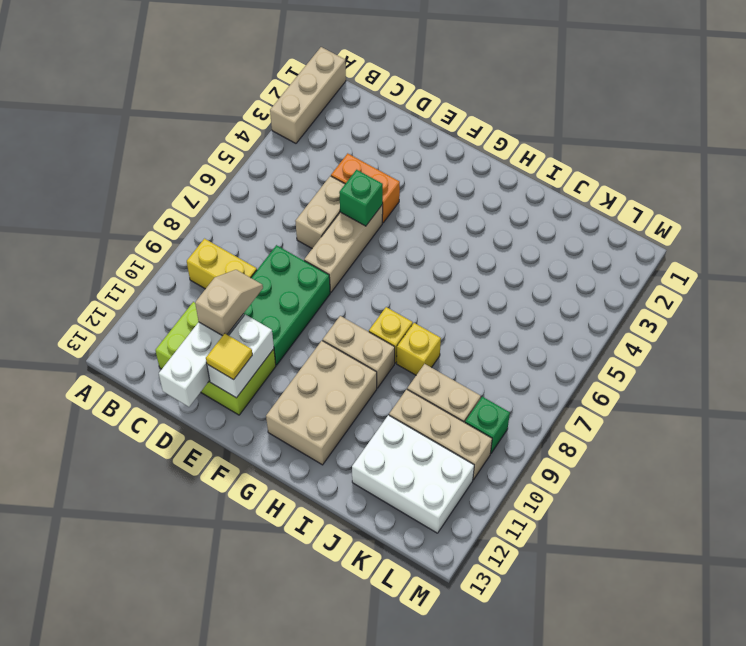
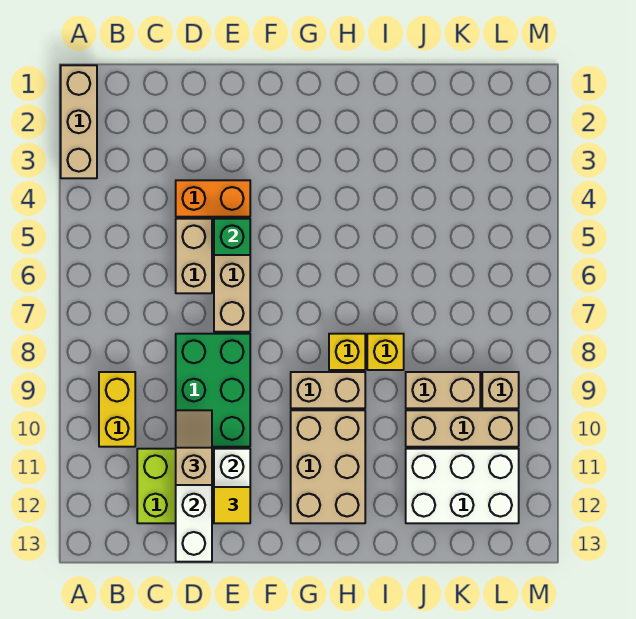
yellow brick B9:C9 level 1 -> yellow brick B9:B10 level 1
green brick L9 level 1 -> tan brick L9 level 1

